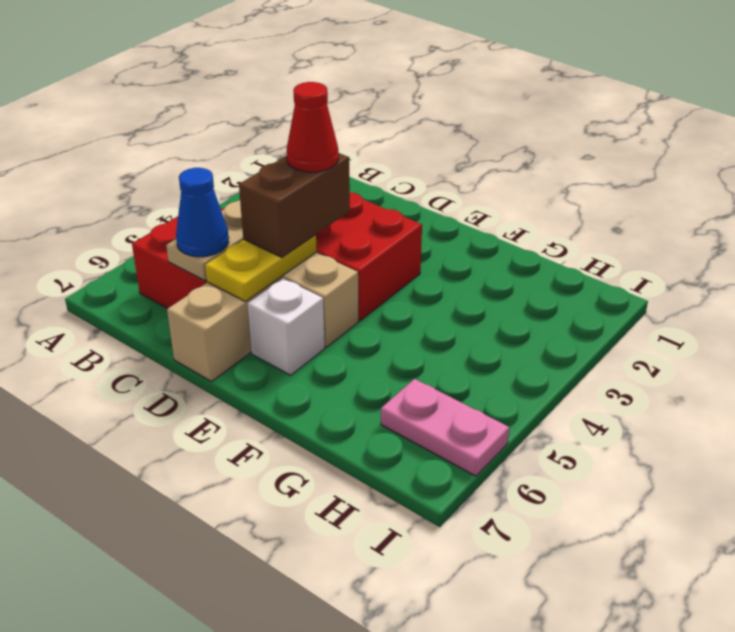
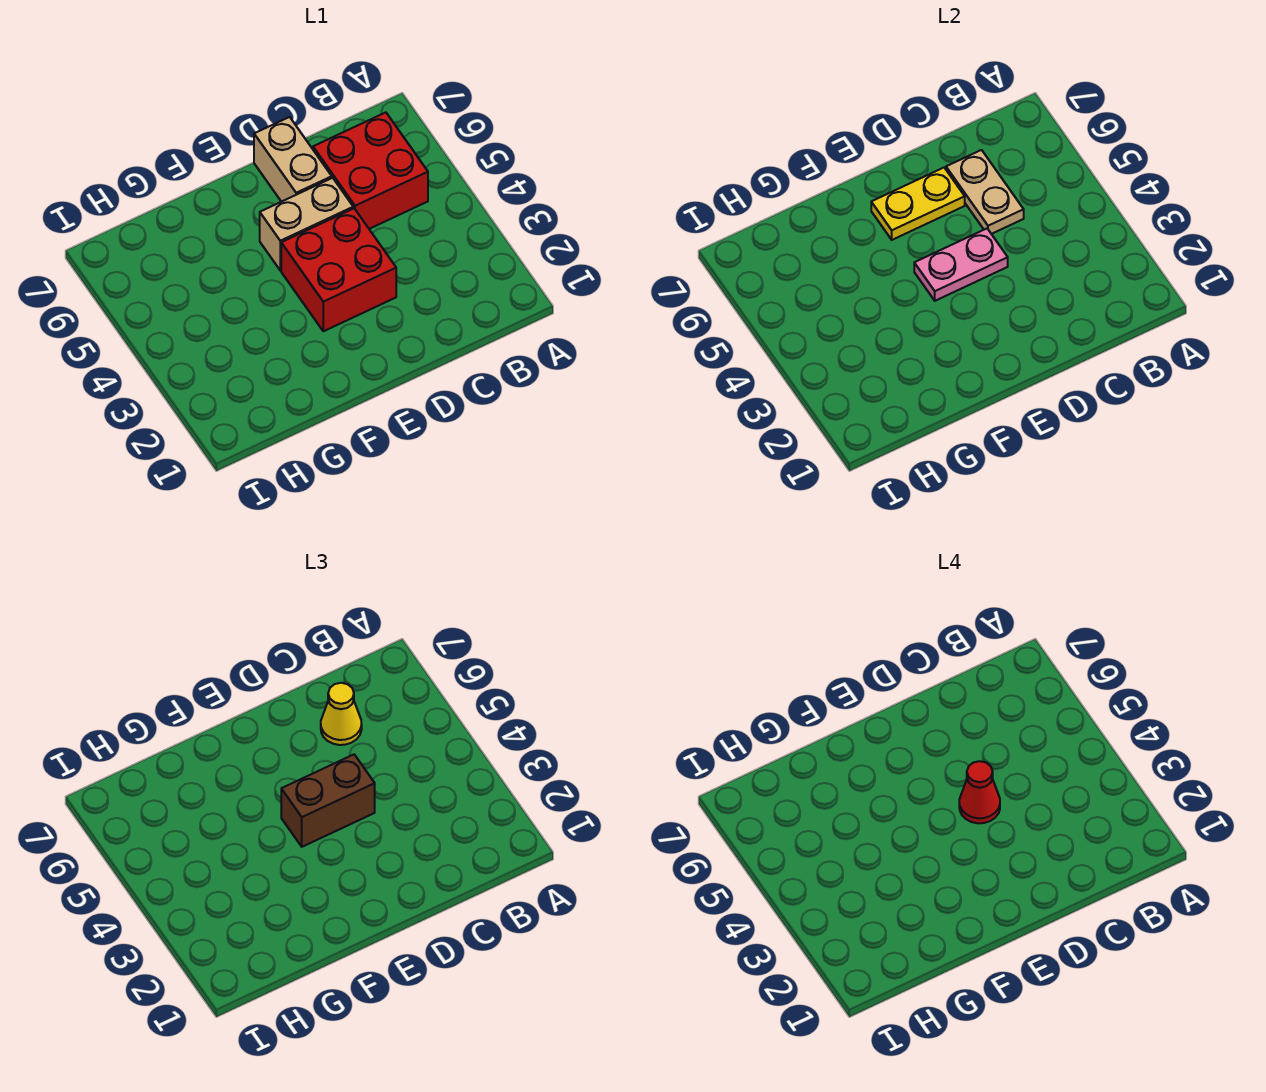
blue cone C6 level 3 -> yellow cone C6 level 3
brown brick D4:D5 level 3 -> brown brick D4:E4 level 3
yellow plate D5:D6 level 2 -> yellow plate D6:E6 level 2
white brick E6 level 1 -> none
pink plate H6:I6 level 1 -> pink plate D4:E4 level 2

